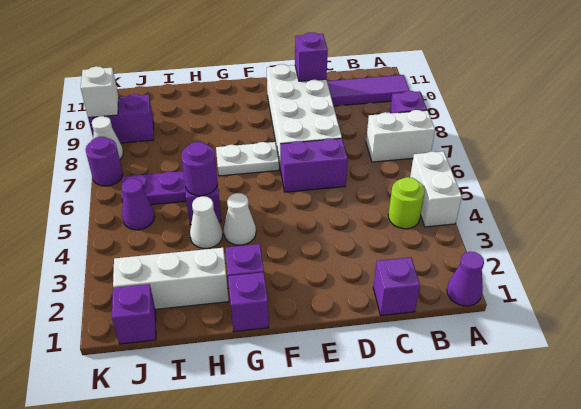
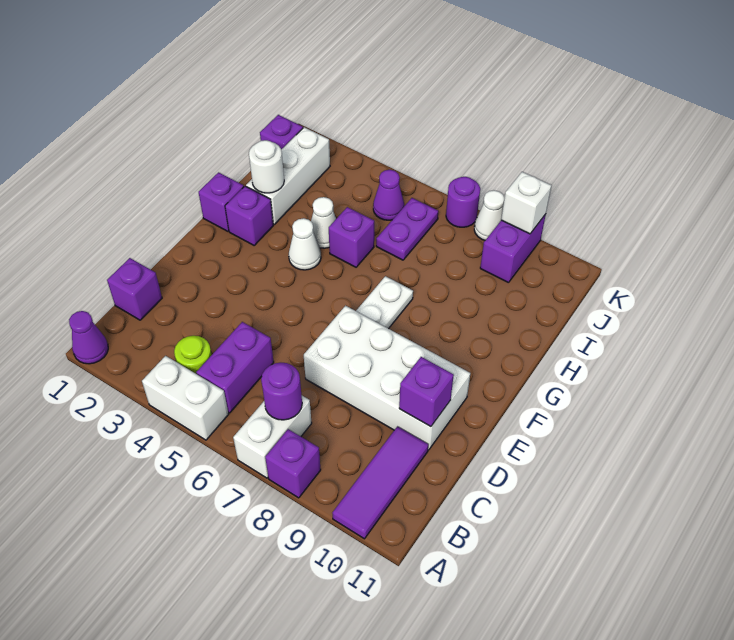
purple brick D6:E6 level 1 -> purple brick B5:C5 level 1
none -> white round brick H2 level 2
purple round brick H5 level 2 -> purple round brick B7 level 2

